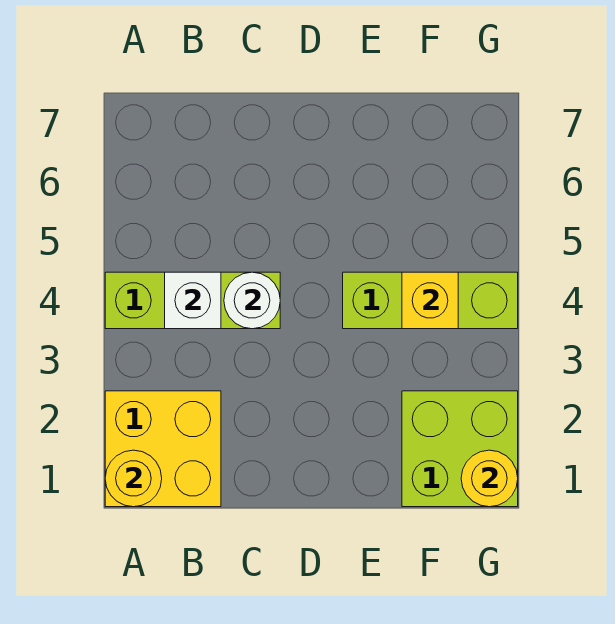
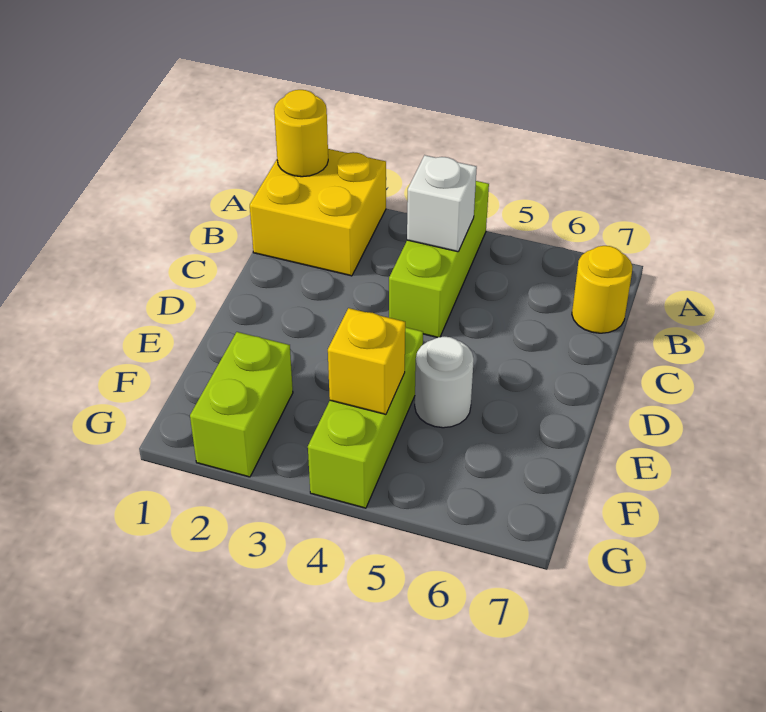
white round brick C4 level 2 -> white round brick E5 level 1
lime brick F1:G2 level 1 -> lime brick F2:G2 level 1
yellow round brick G1 level 2 -> yellow round brick B7 level 1

